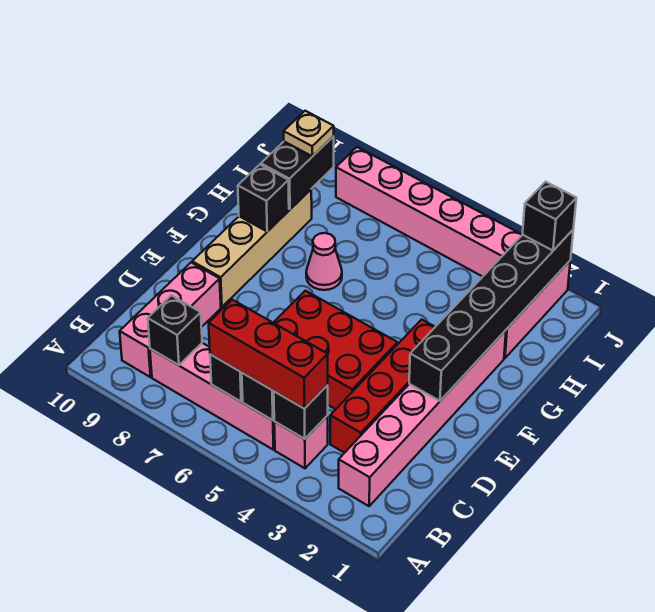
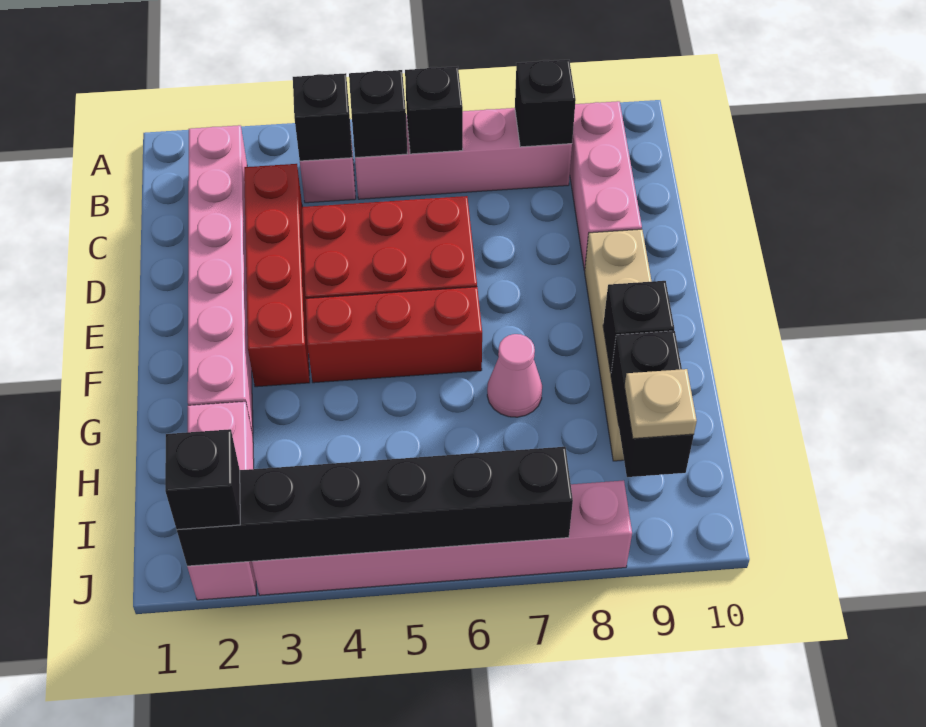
red brick B4:B6 level 3 -> red brick F4:F6 level 1
black brick E2:J2 level 2 -> black brick J2:J7 level 2

